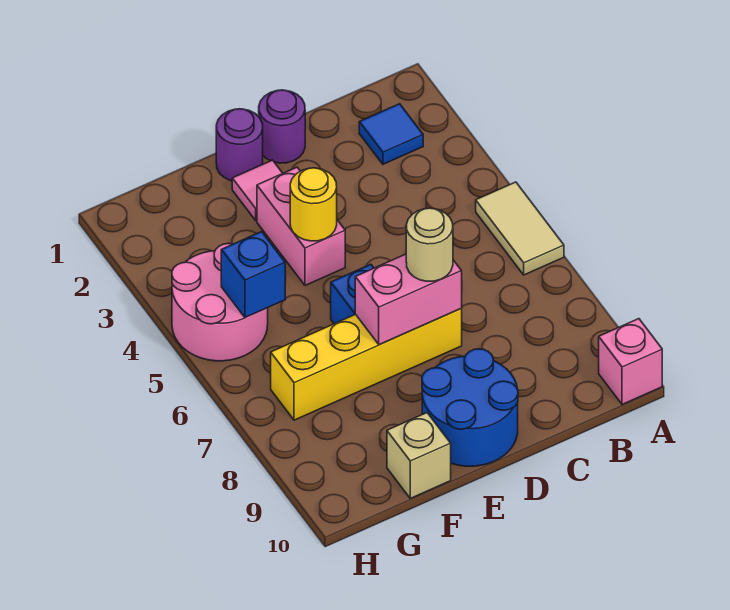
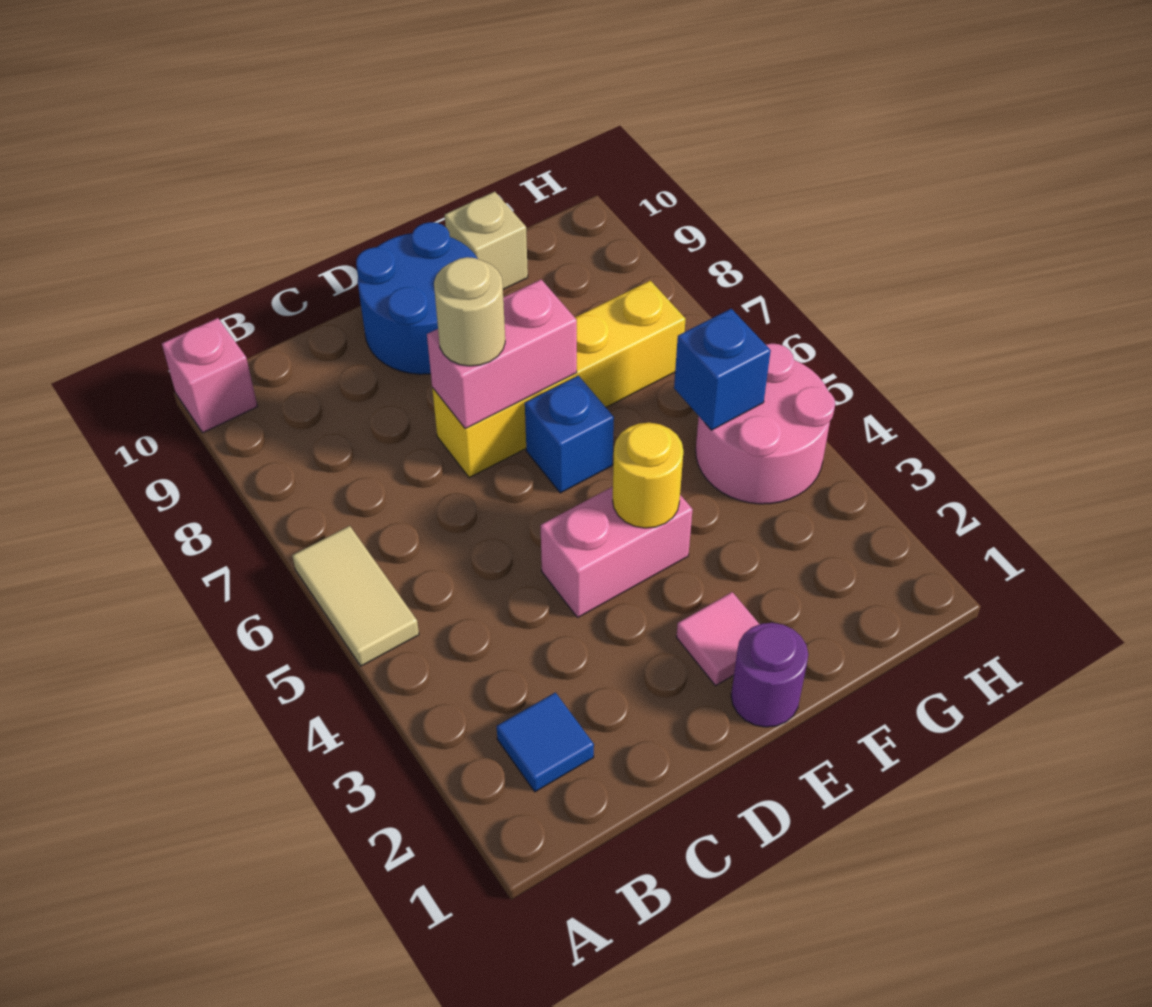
purple round brick D1 level 1 -> none
pink brick E3:E4 level 1 -> pink brick D4:E4 level 1

